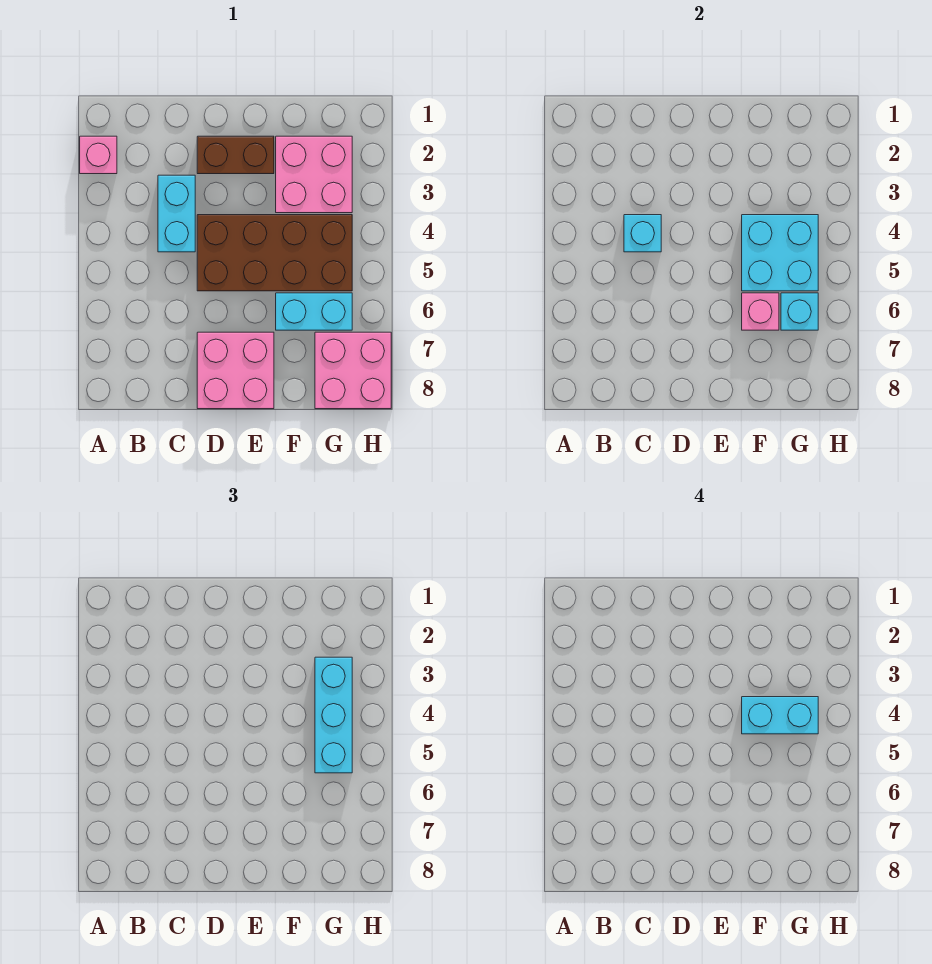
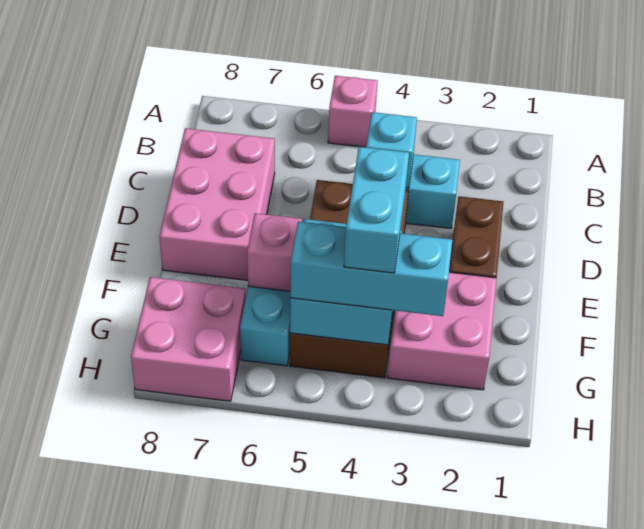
pink brick A2 level 1 -> pink brick A5 level 1
pink brick D7:E8 level 1 -> pink brick C7:E8 level 1
cyan brick G6 level 2 -> none

